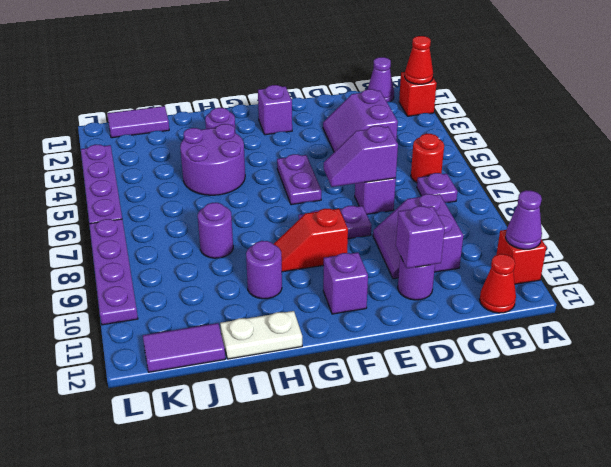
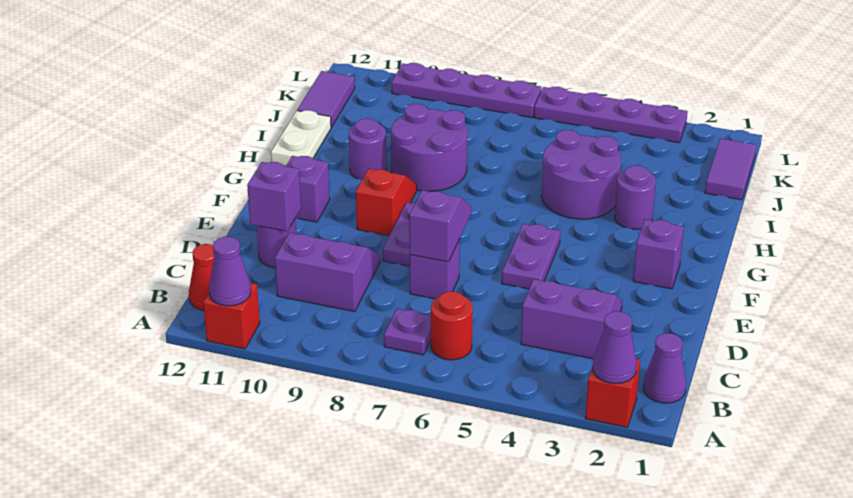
red cone A2 level 2 -> purple cone A2 level 2
purple plate F5:F6 level 1 -> purple plate E5:F5 level 1
purple round brick I8 level 1 -> purple round brick H8:I9 level 1

